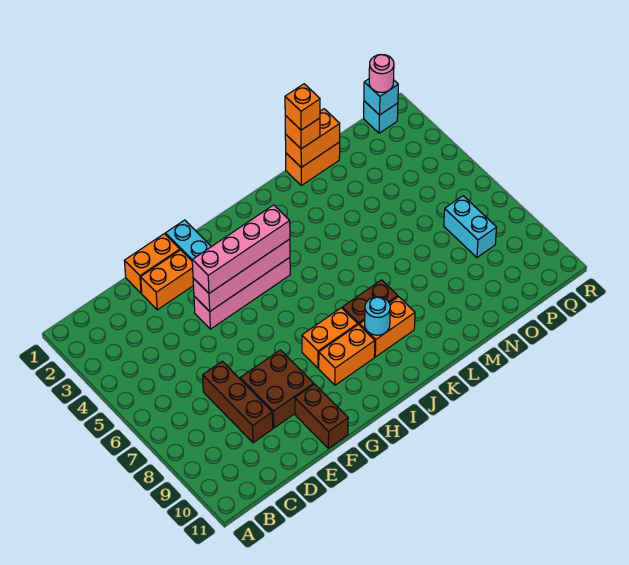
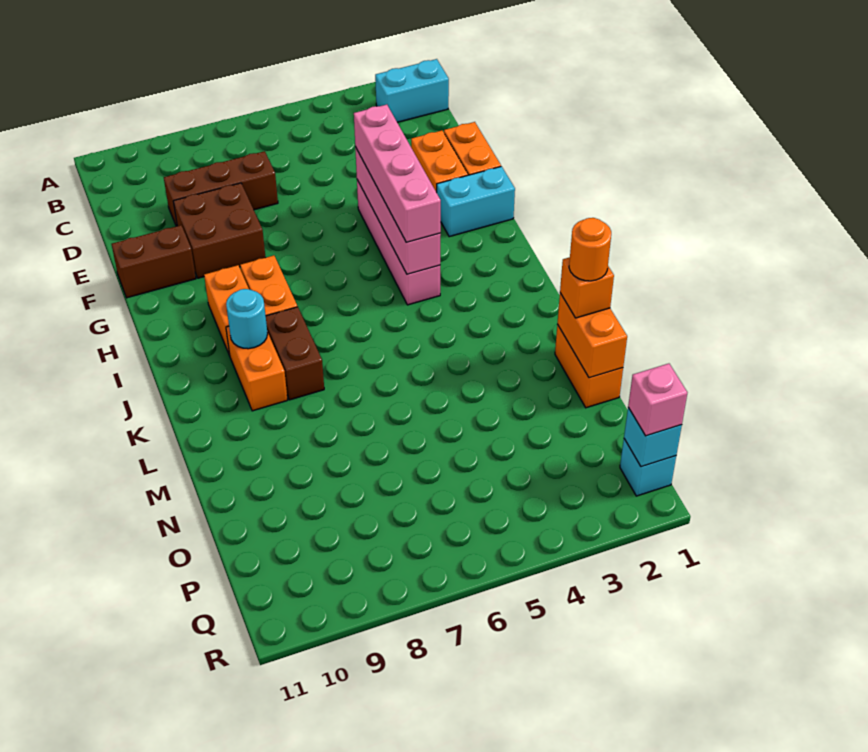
orange brick M1 level 4 -> orange round brick M1 level 4
cyan brick P7:P8 level 1 -> cyan brick B1:B2 level 1
pink round brick Q1 level 3 -> pink brick Q1 level 3

